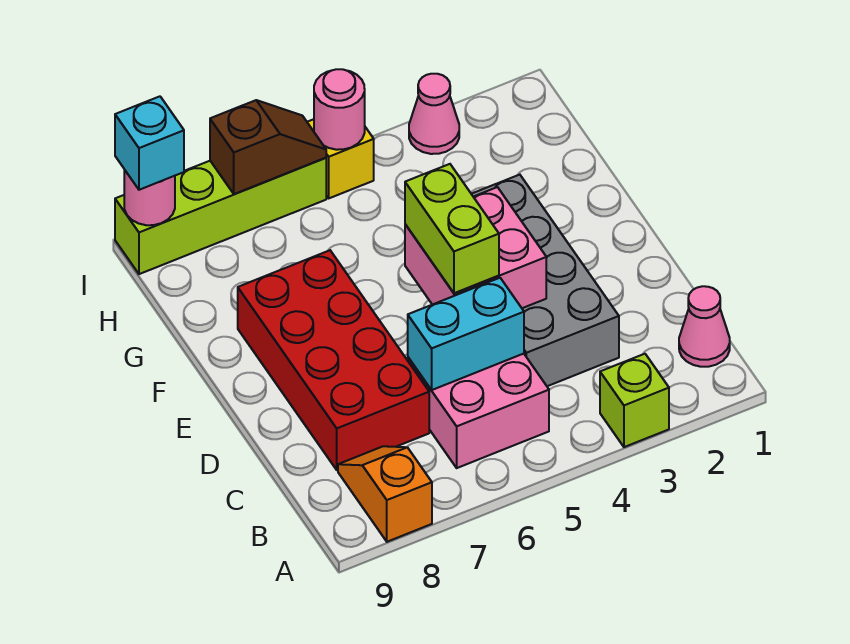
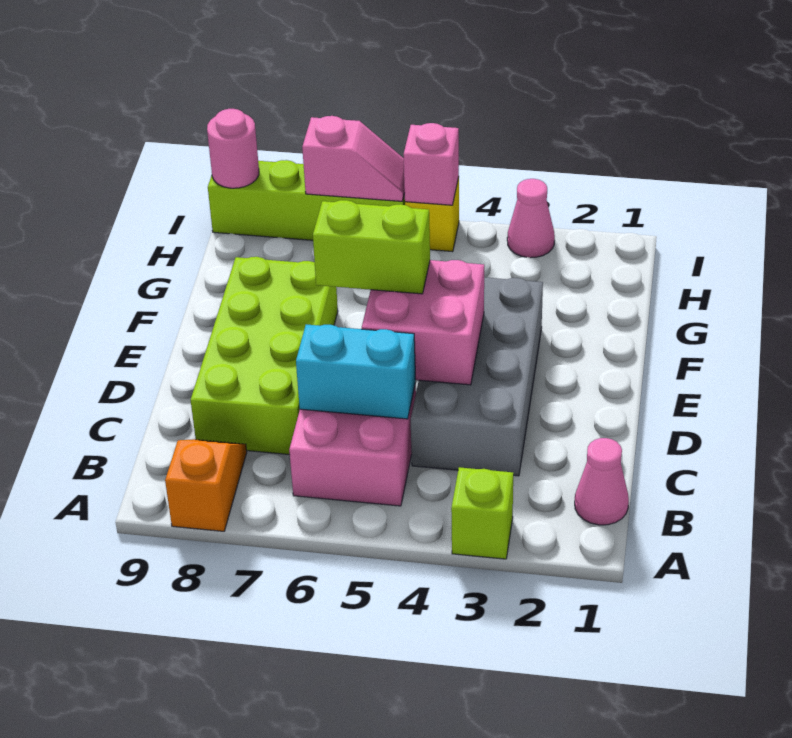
red brick C7:F8 level 1 -> lime brick C7:F8 level 1
lime brick D5:E5 level 3 -> lime brick E5:E6 level 3
pink round brick I5 level 2 -> pink brick I5 level 2
brown slope I6:I7 level 2 top 7 -> pink slope I6:I7 level 2 top 7
cyan brick I9 level 3 -> none

